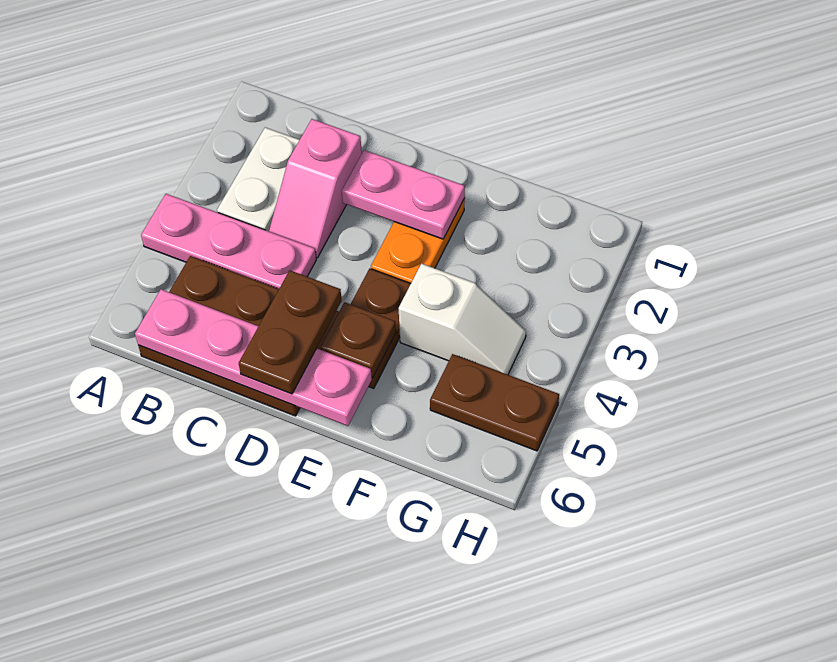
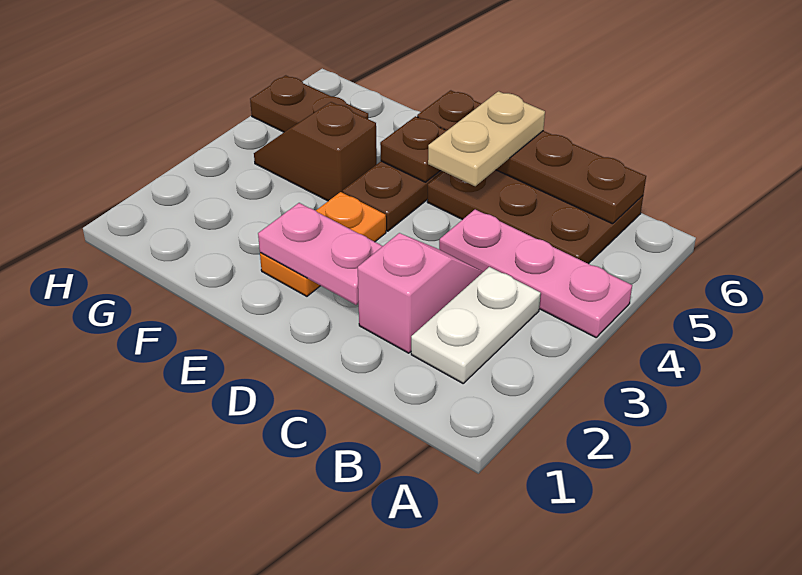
pink plate B6:E6 level 2 -> brown plate B6:E6 level 2
brown plate D5:D6 level 3 -> tan plate D5:D6 level 3
white slope F4:G4 level 1 top F -> brown slope F4:G4 level 1 top F

